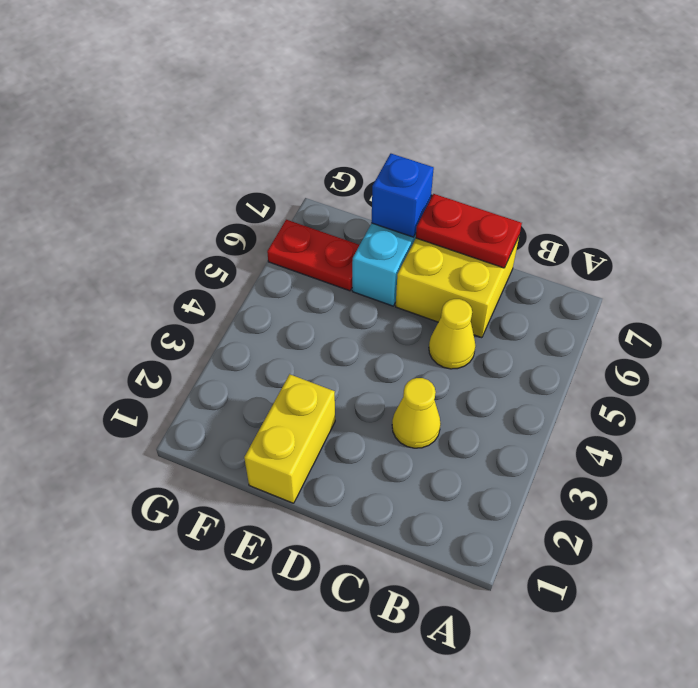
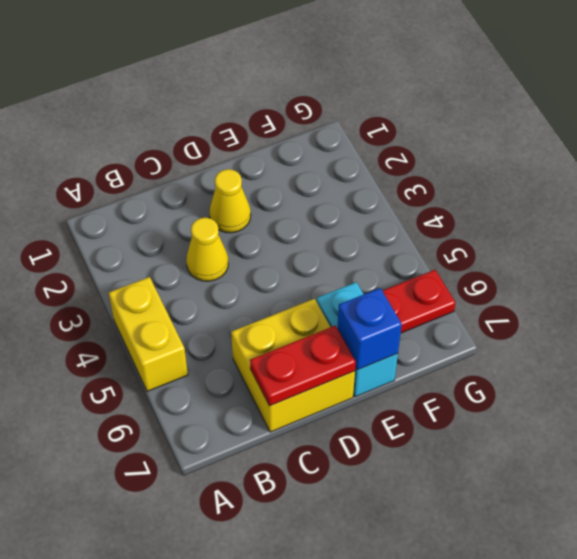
yellow cone C5 level 1 -> yellow cone D2 level 1
yellow brick E1:E2 level 1 -> yellow brick A4:A5 level 1

